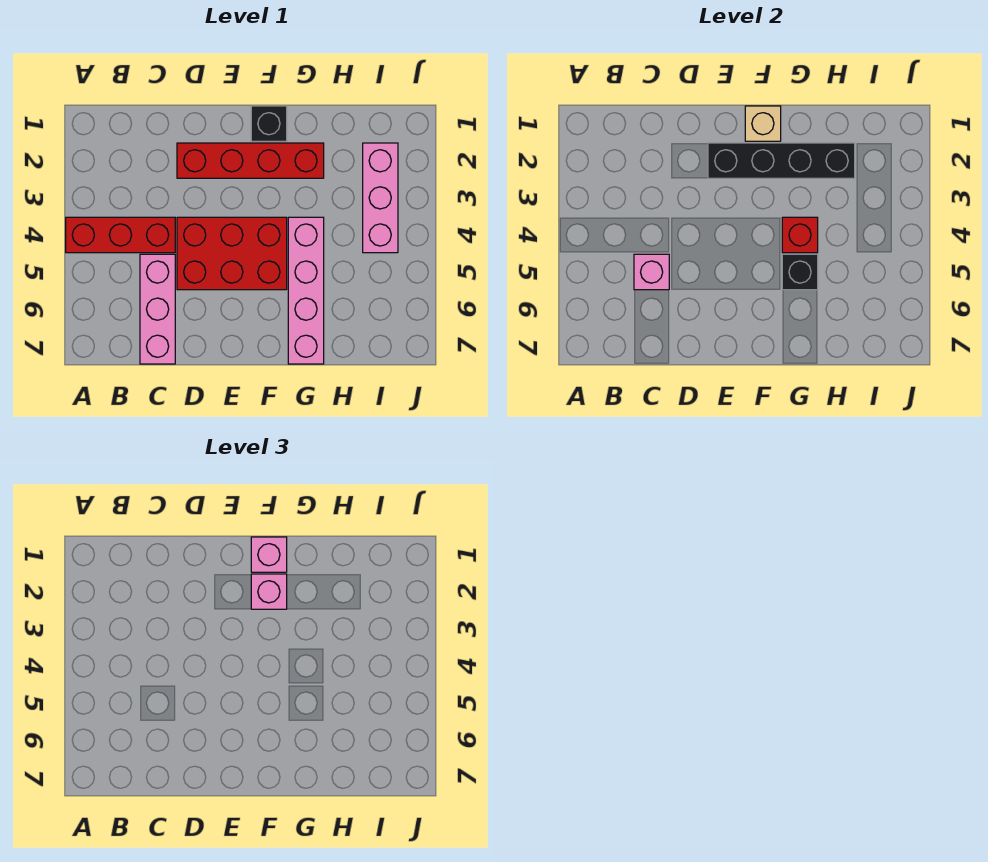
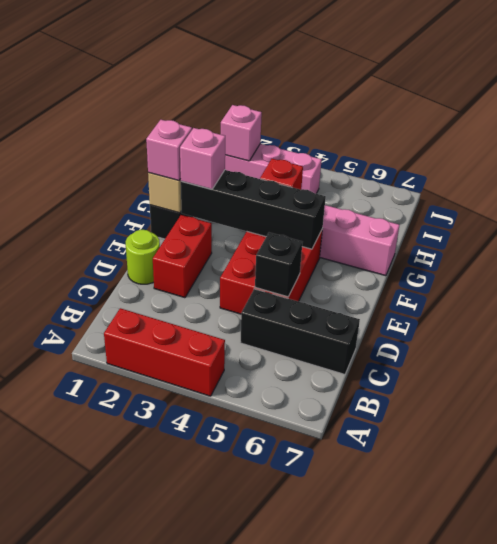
red brick A4:C4 level 1 -> red brick A2:A4 level 1
pink brick C5:C7 level 1 -> black brick C5:C7 level 1
pink brick C5 level 2 -> pink brick I2 level 2
none -> lime round brick D1 level 1
red brick D2:G2 level 1 -> red brick D2:E2 level 1
black brick E2:H2 level 2 -> black brick F2:F5 level 2
black brick G5 level 2 -> black brick D5 level 2

